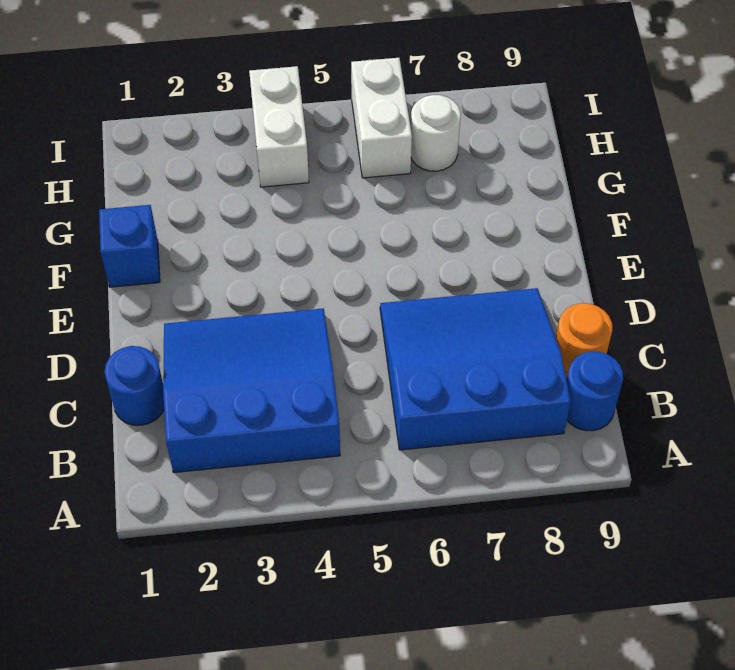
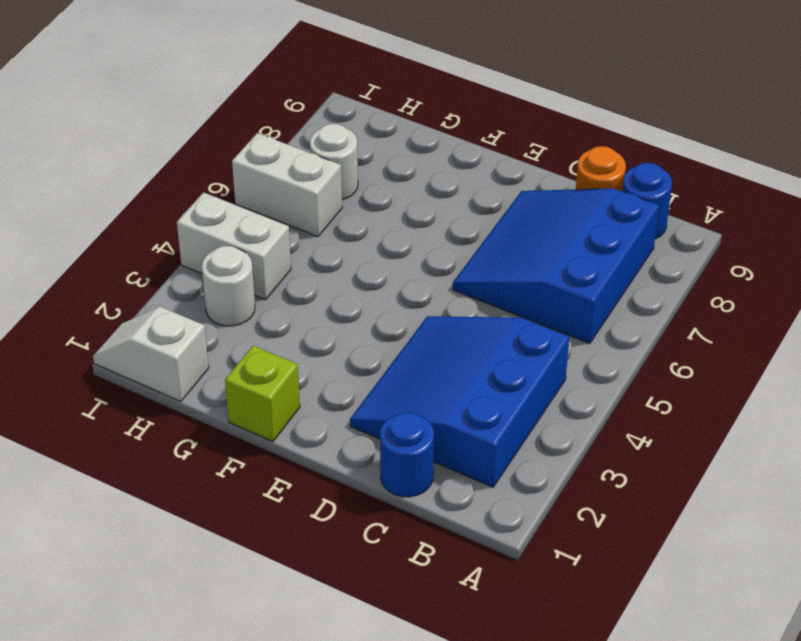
blue brick F1 level 1 -> lime brick F1 level 1
none -> white slope H1:I1 level 1 top H
none -> white round brick H3 level 1

